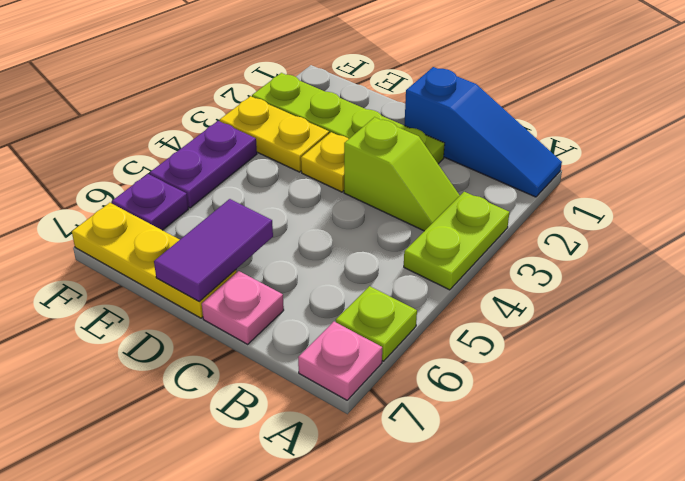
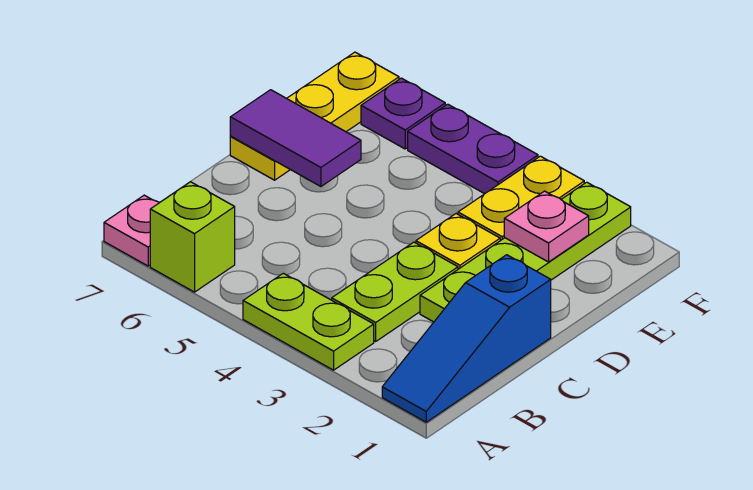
lime plate A6 level 1 -> lime brick A6 level 1
lime slope B3:C3 level 1 top C -> lime plate B3:C3 level 1
pink plate C7 level 1 -> pink plate E2 level 2

